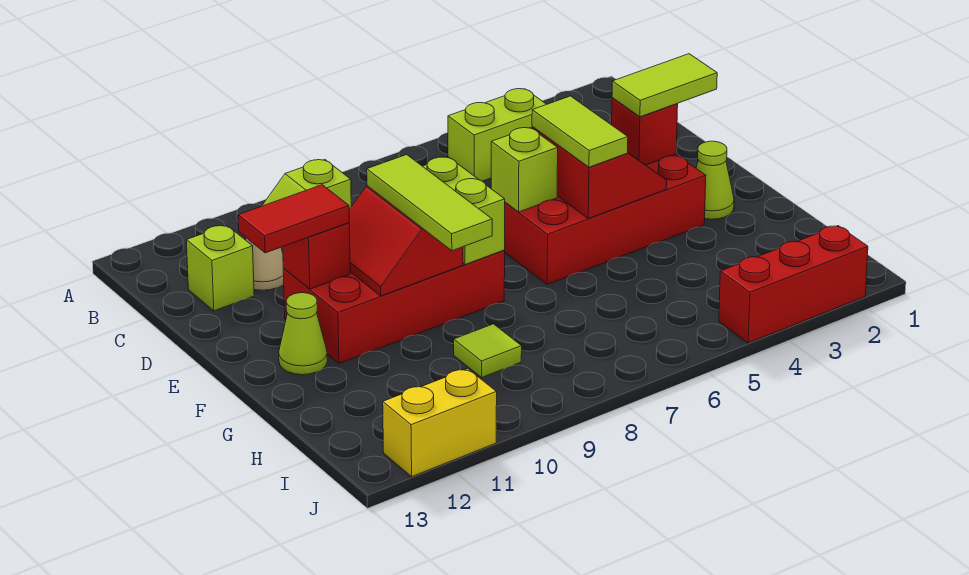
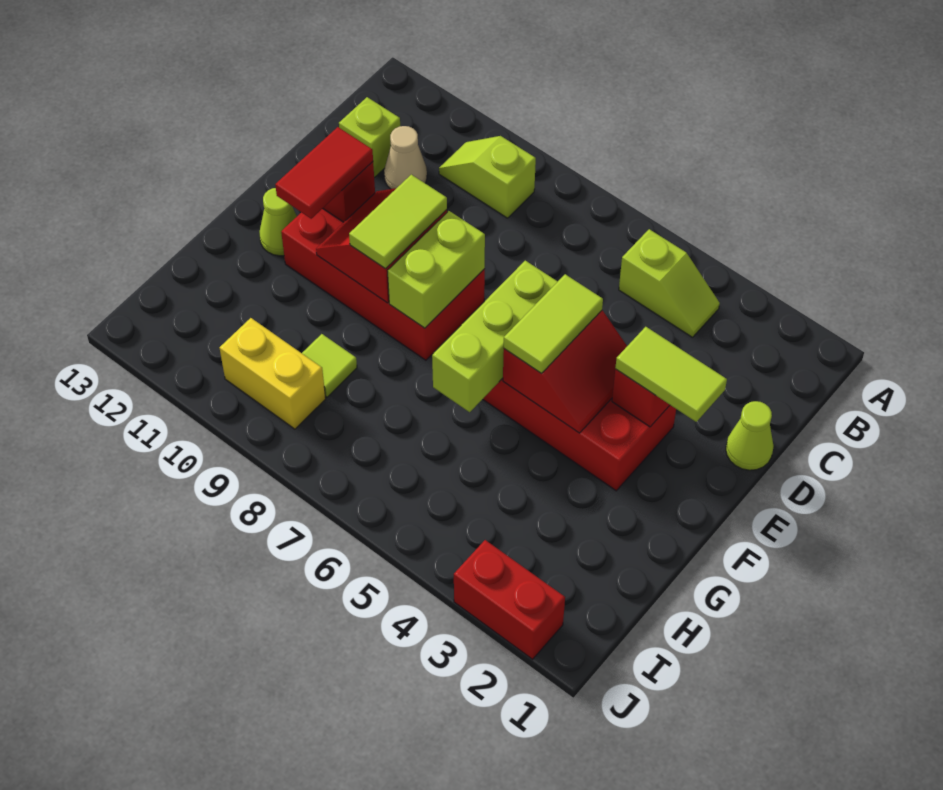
lime brick B4:B5 level 1 -> lime slope B4:B5 level 1 top 5
lime brick E6 level 2 -> lime brick E6:G6 level 2
lime tile E9:G9 level 3 -> lime tile E9:F9 level 3
red tile E11:E12 level 3 -> red tile E11:F11 level 3
lime cone F2 level 1 -> lime cone D1 level 1
red brick J2:J4 level 1 -> red brick J2:J3 level 1
yellow brick J11:J12 level 1 -> yellow brick I9:I10 level 1

